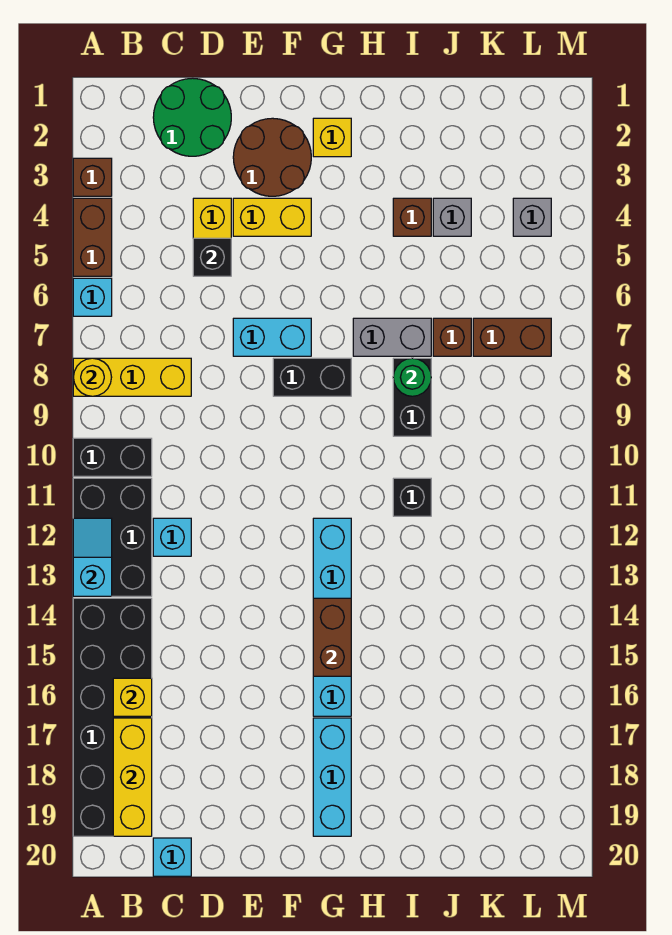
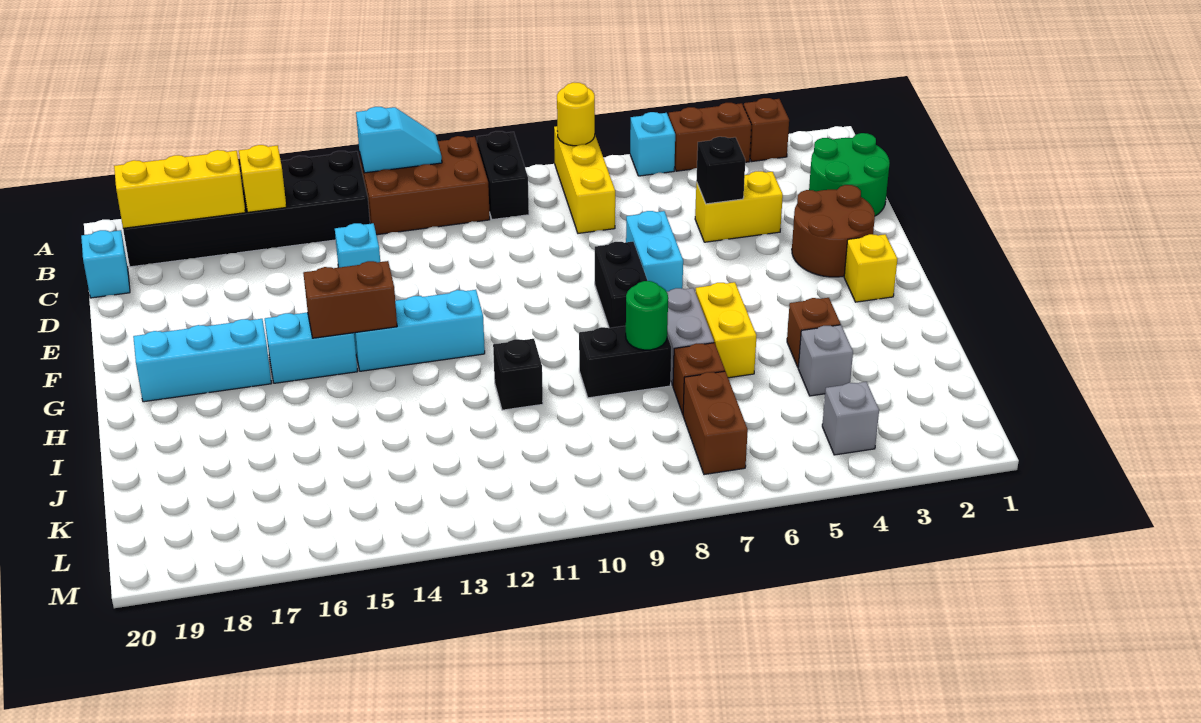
black brick A11:B13 level 1 -> brown brick A11:B13 level 1
cyan brick C12 level 1 -> cyan brick D14 level 1
yellow brick E4:F4 level 1 -> yellow brick H6:I6 level 1

